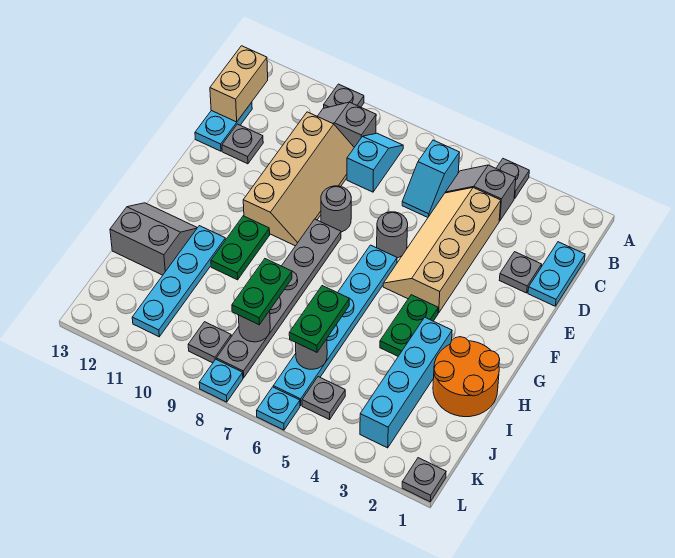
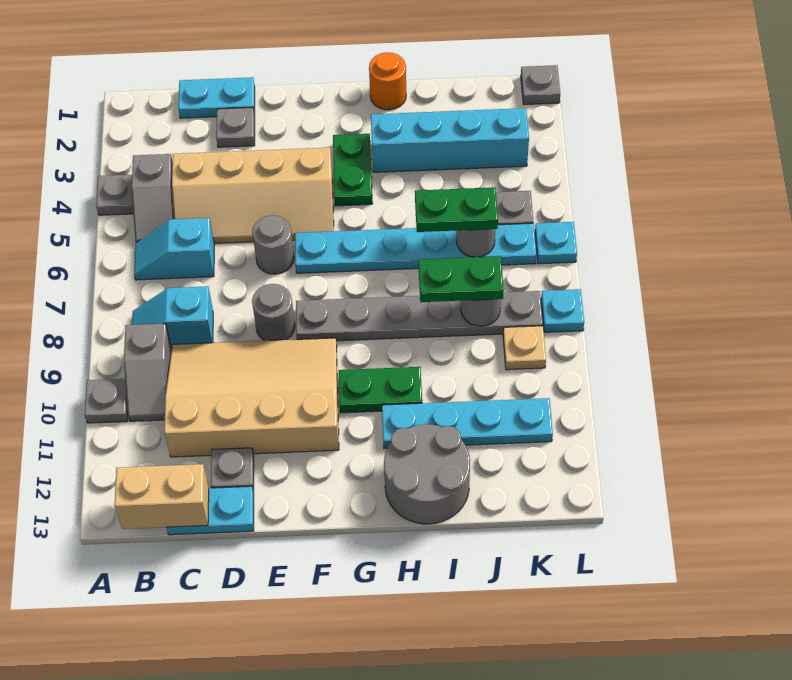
cyan slope B6:C6 level 1 top B -> cyan slope B6:C6 level 1 top C
tan slope C9:F10 level 1 top 10 -> tan slope C9:F11 level 1 top 11
green plate G4:H4 level 1 -> green plate G3:G4 level 1
orange round brick H1:I2 level 1 -> orange round brick H1 level 1
grey slope H12:I13 level 1 top I -> grey round brick H12:I13 level 1
grey plate K9 level 1 -> tan plate K9 level 1

